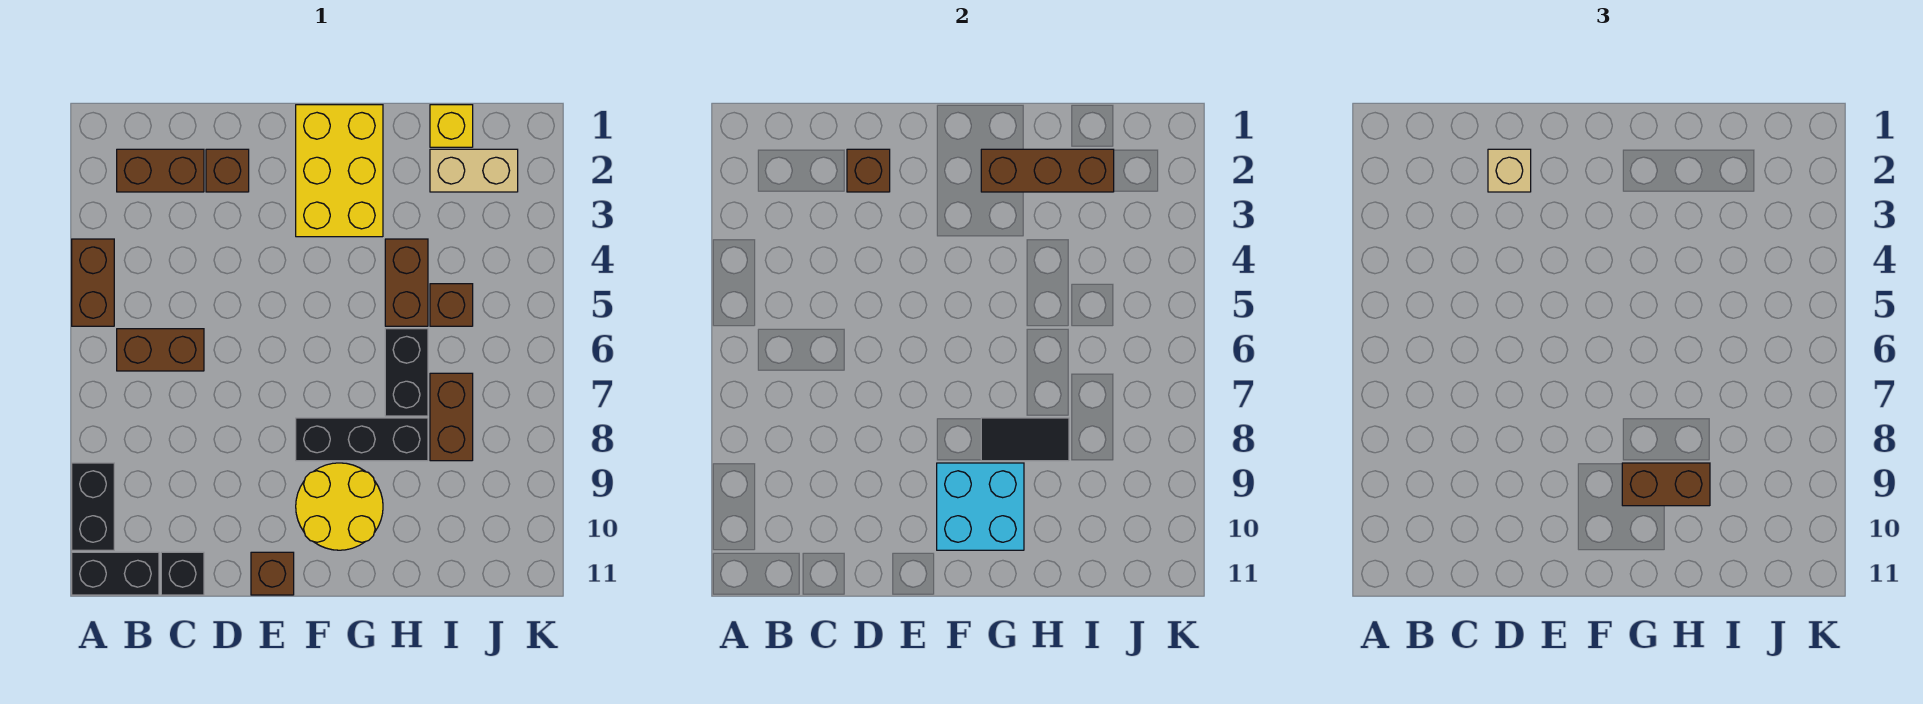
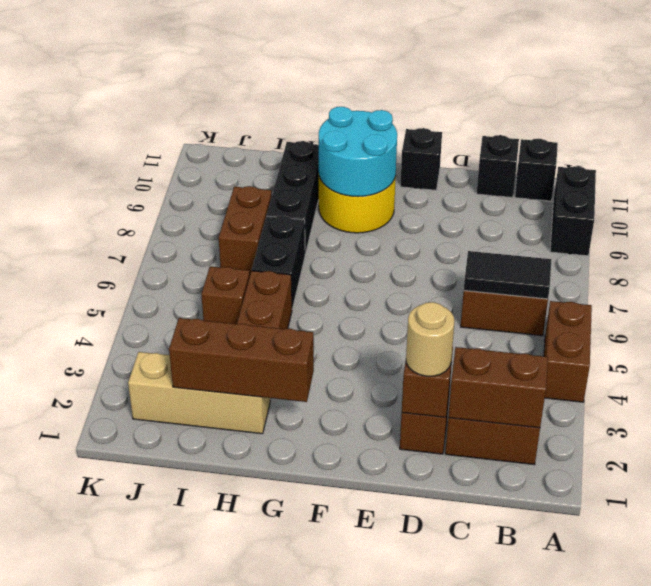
black brick A11:B11 level 1 -> black brick B11 level 1
tan brick D2 level 3 -> tan round brick D2 level 3
brown brick E11 level 1 -> black brick E11 level 1
yellow brick F1:G3 level 1 -> none
black brick F8:H8 level 1 -> black brick H8:H10 level 1
cyan brick F9:G10 level 2 -> cyan round brick F9:G10 level 2
black tile G8:H8 level 2 -> black tile B6:C6 level 2
brown brick G9:H9 level 3 -> brown brick B2:C2 level 2
yellow brick I1 level 1 -> none
tan brick I2:J2 level 1 -> tan brick H2:J2 level 1

